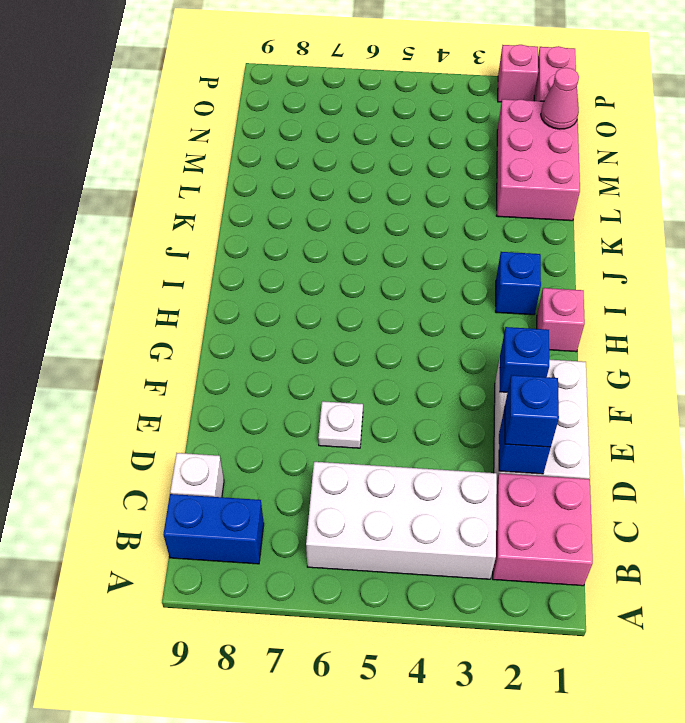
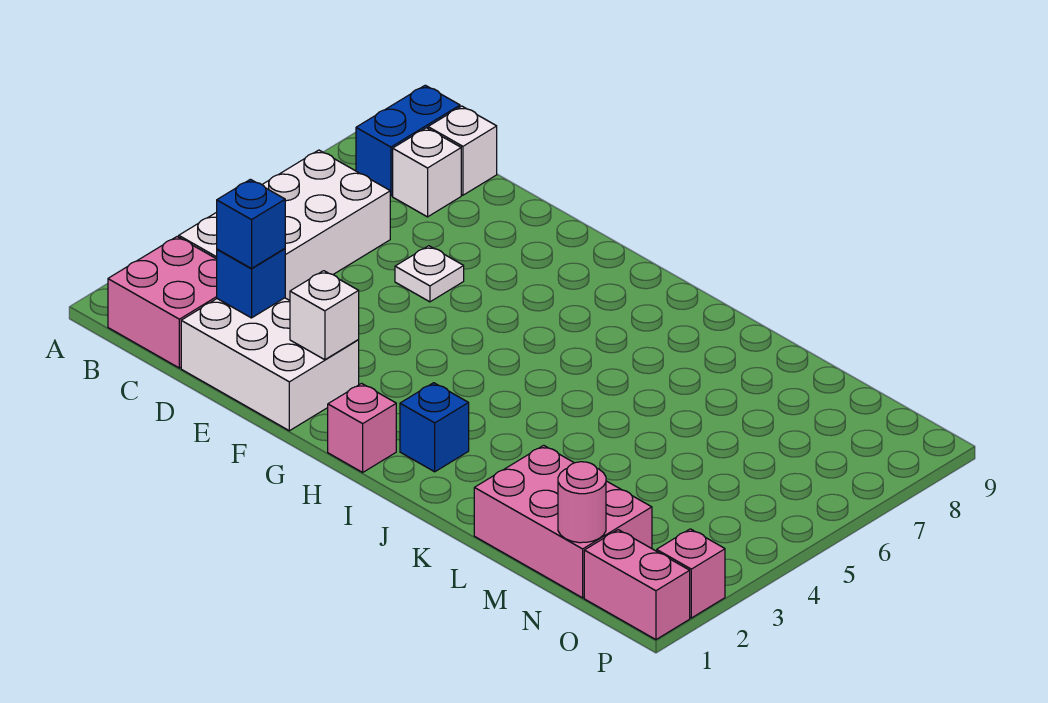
none -> white brick C8 level 1
blue brick F2 level 2 -> white brick F2 level 2
pink cone N1 level 2 -> pink round brick N1 level 2

